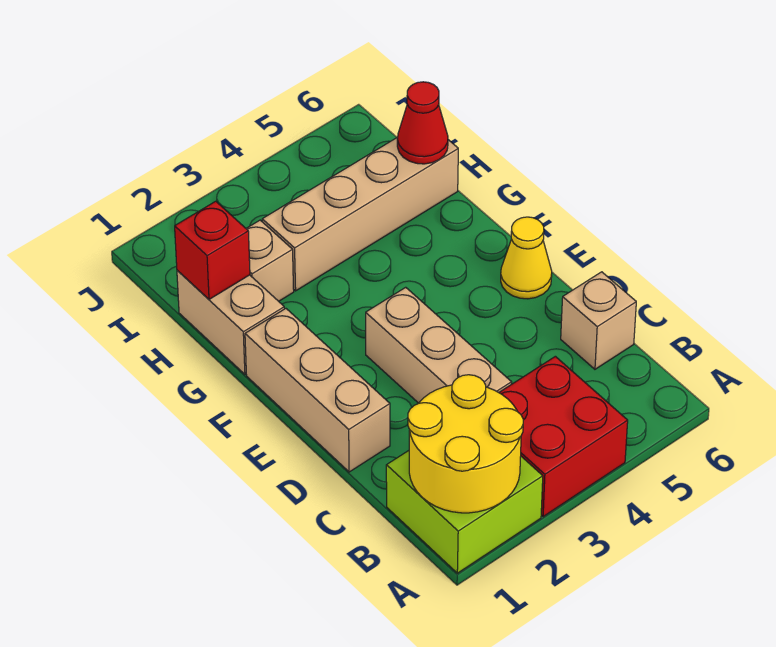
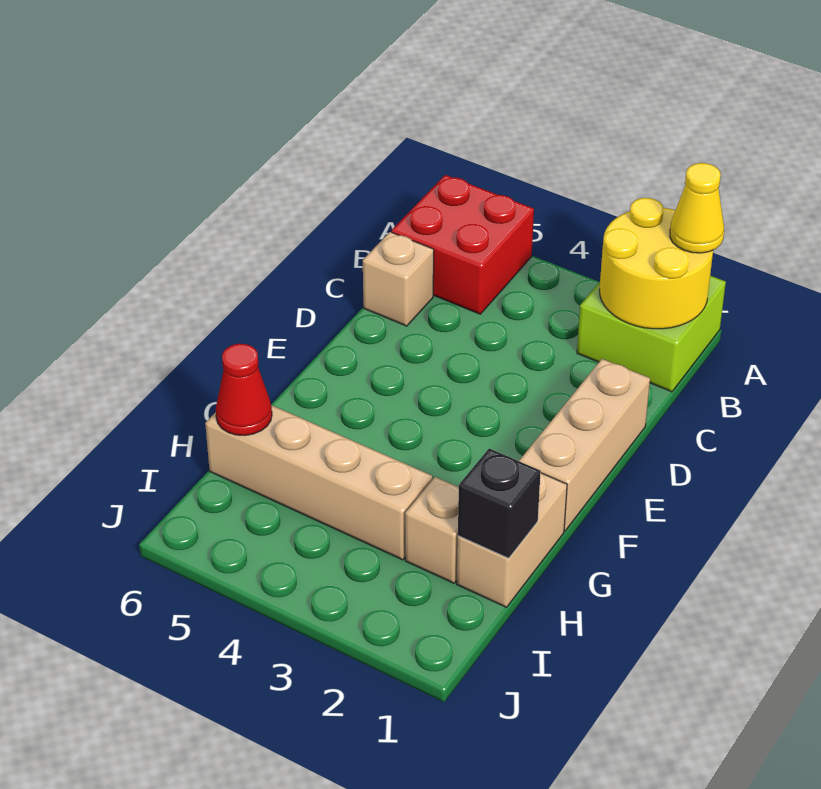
red brick A3:B4 level 1 -> red brick A5:B6 level 1
tan brick C3:E3 level 1 -> none
yellow cone E6 level 1 -> yellow cone A1 level 3
red brick H1 level 2 -> black brick H1 level 2

